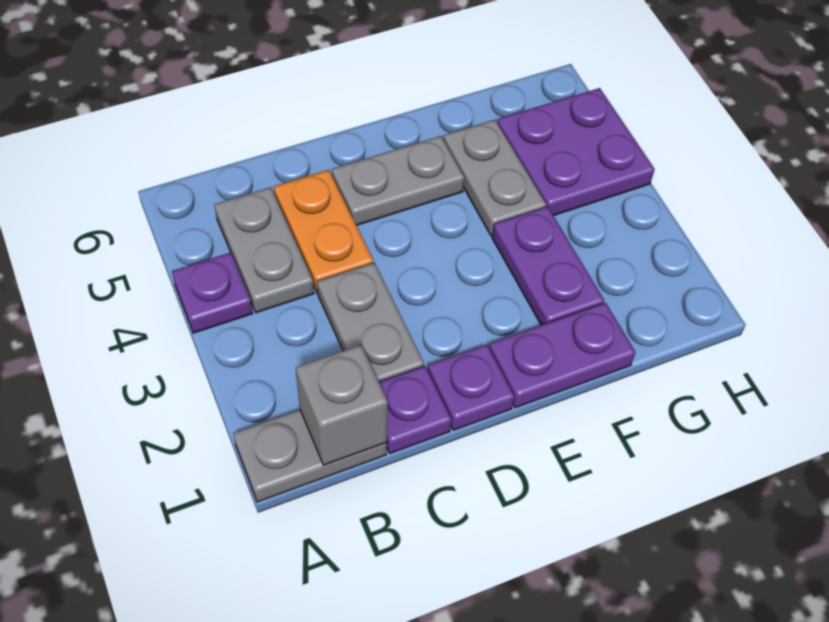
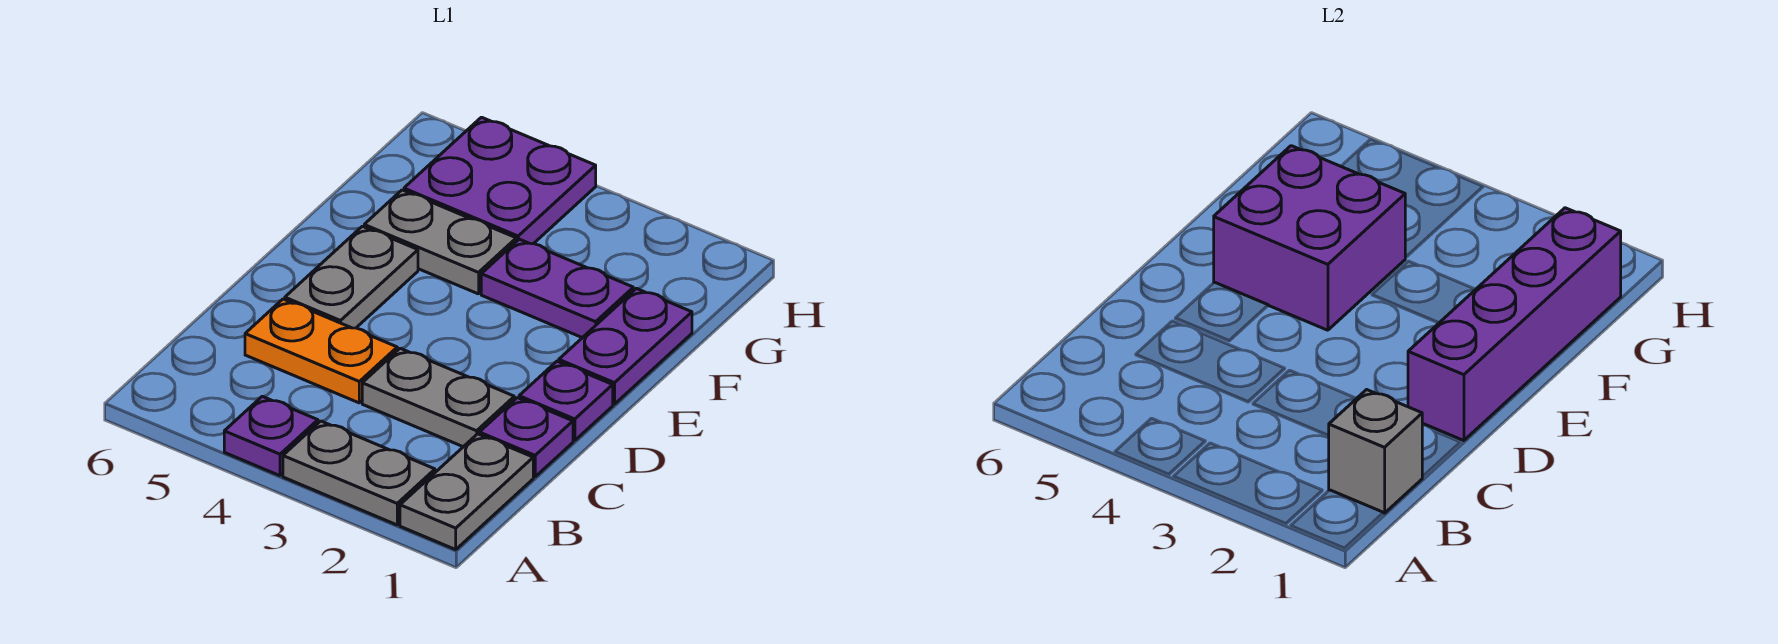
grey plate B4:B5 level 1 -> grey plate A2:A3 level 1
none -> purple brick D1:G1 level 2
none -> purple brick E4:F5 level 2

